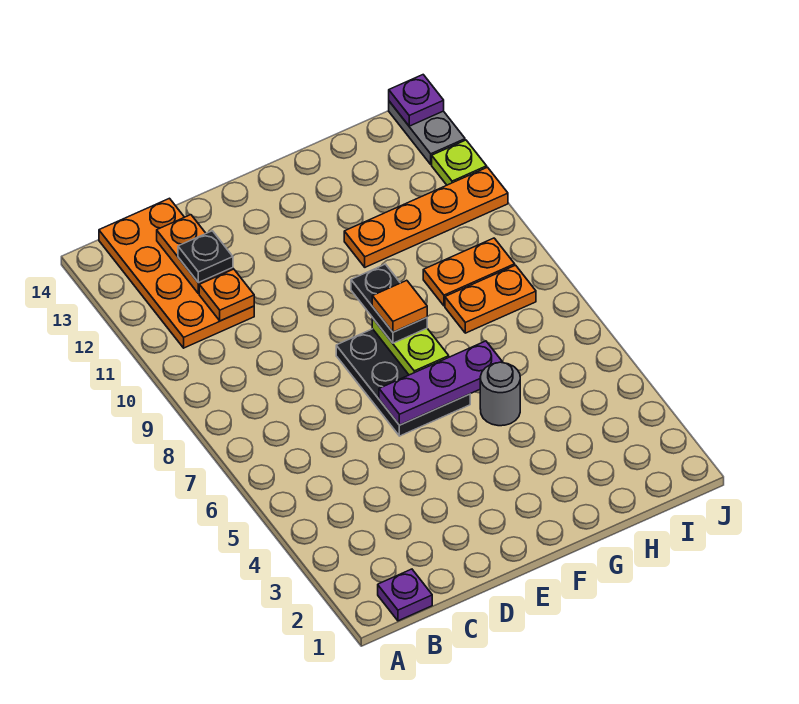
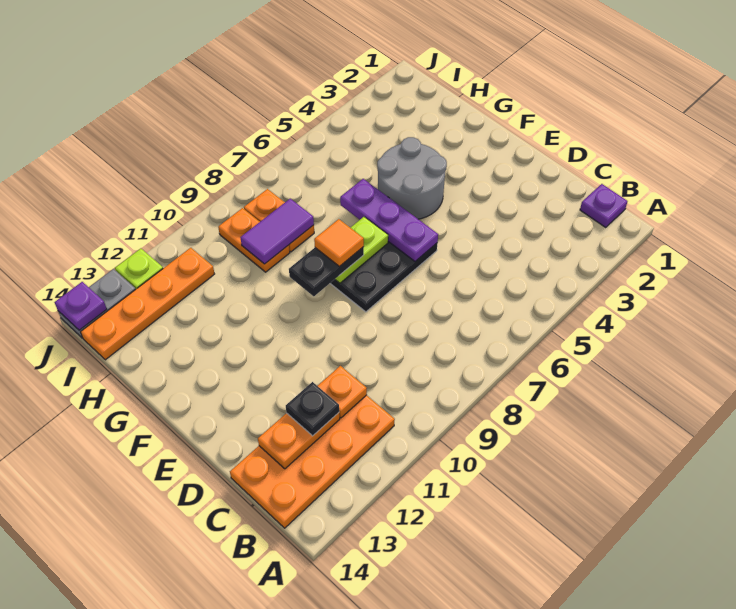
grey round brick G5 level 1 -> grey round brick F4:G5 level 1
orange plate G11:J11 level 1 -> orange plate I11:I14 level 1
none -> purple tile H8:H9 level 2

